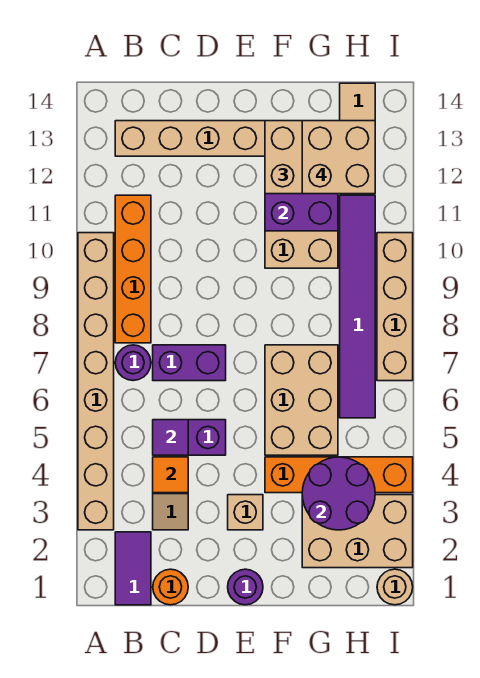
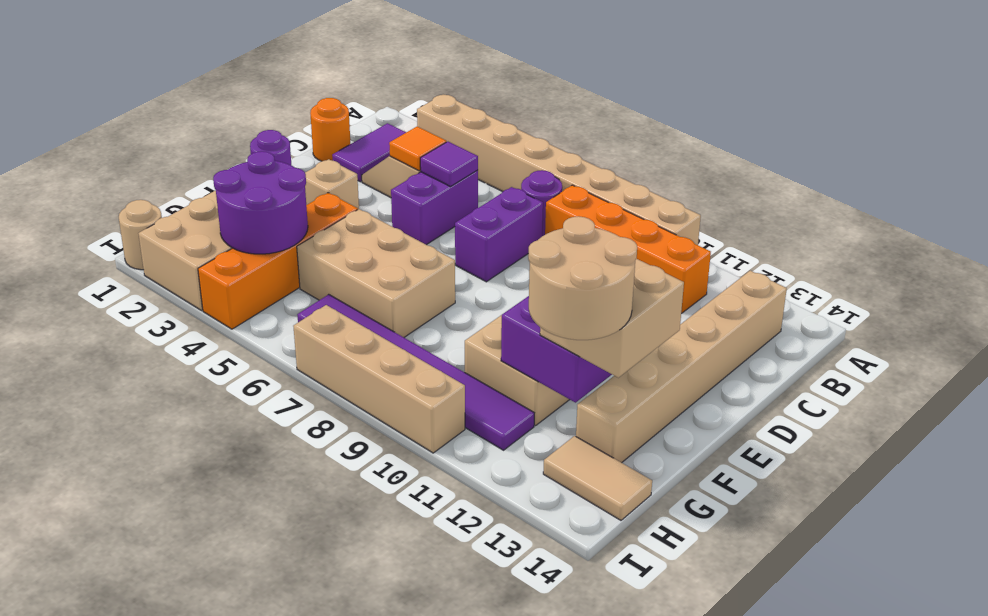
purple tile B1:B2 level 1 -> purple tile B2:C2 level 1
tan brick G12:H13 level 4 -> tan round brick G12:H13 level 4

